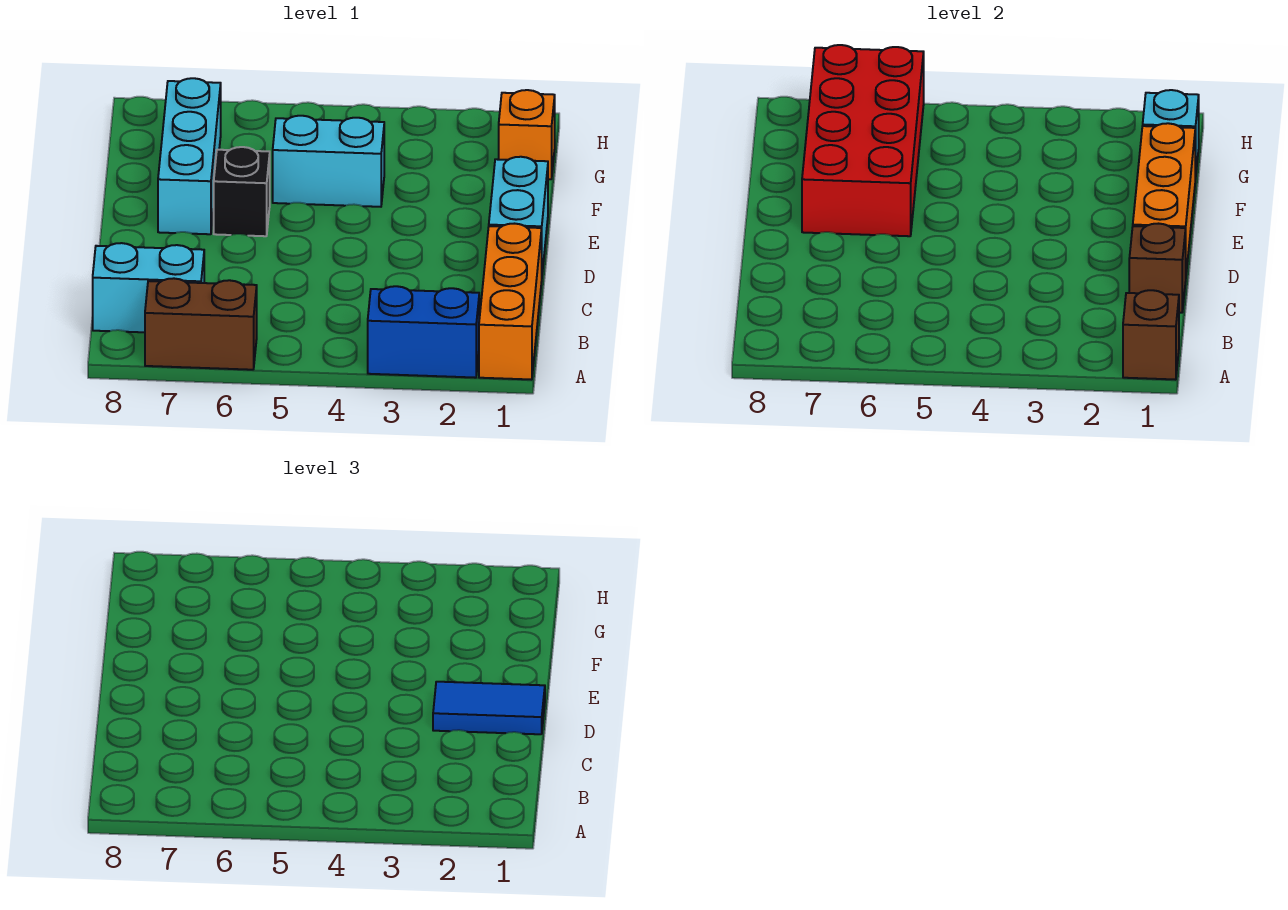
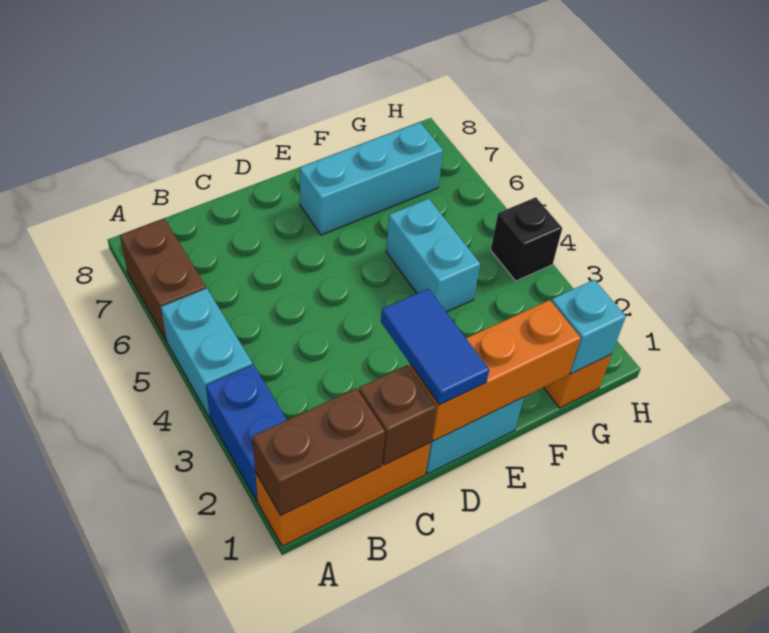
brown brick A1 level 2 -> brown brick A1:B1 level 2
cyan brick B7:B8 level 1 -> cyan brick A4:A5 level 1
black brick E6 level 1 -> black brick H4 level 1
red brick E6:H7 level 2 -> none

